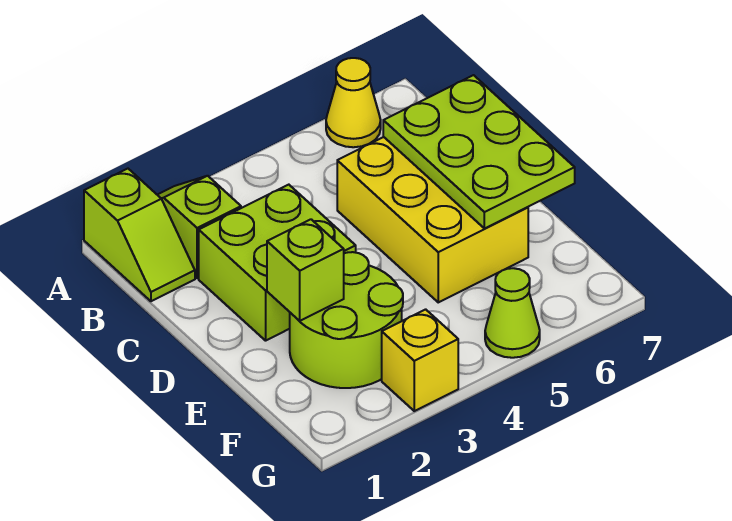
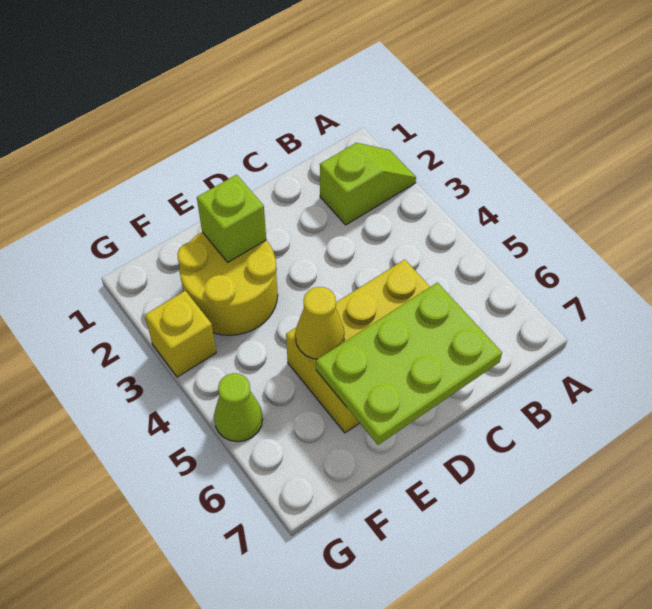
lime slope A1:B1 level 1 top A -> none
yellow cone A6 level 1 -> yellow cone E5 level 2
lime brick C2:D3 level 1 -> none
lime round brick E2:F3 level 1 -> yellow round brick E2:F3 level 1

